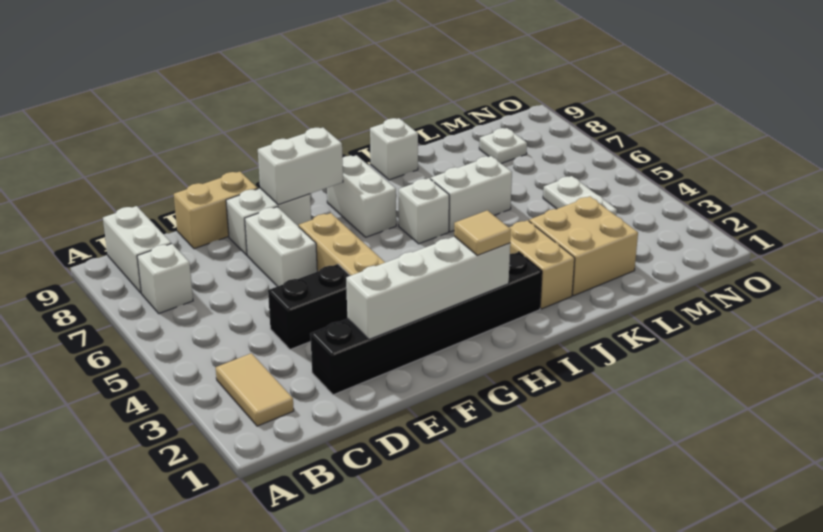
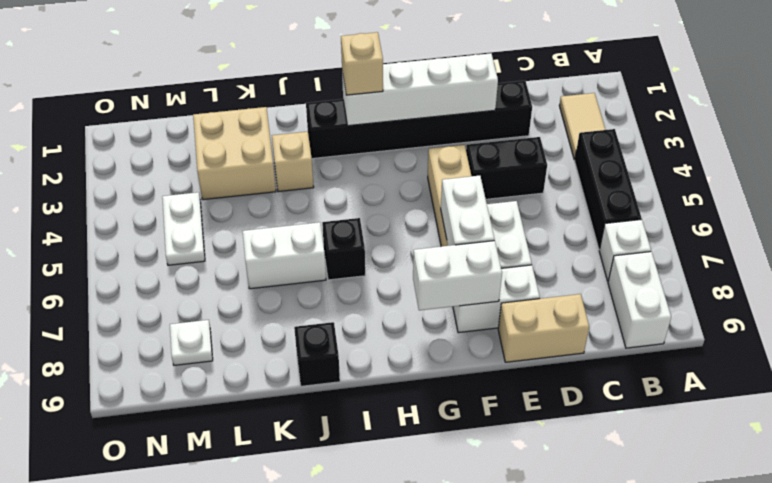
none -> black brick B4:B6 level 1
tan tile H2 level 3 -> tan brick H2 level 3
white brick H7:H8 level 1 -> white brick F6:F7 level 2
white brick I6 level 1 -> black brick I6 level 1
tan brick J2:J3 level 1 -> tan brick J3 level 1
white brick J9 level 1 -> black brick J9 level 1

